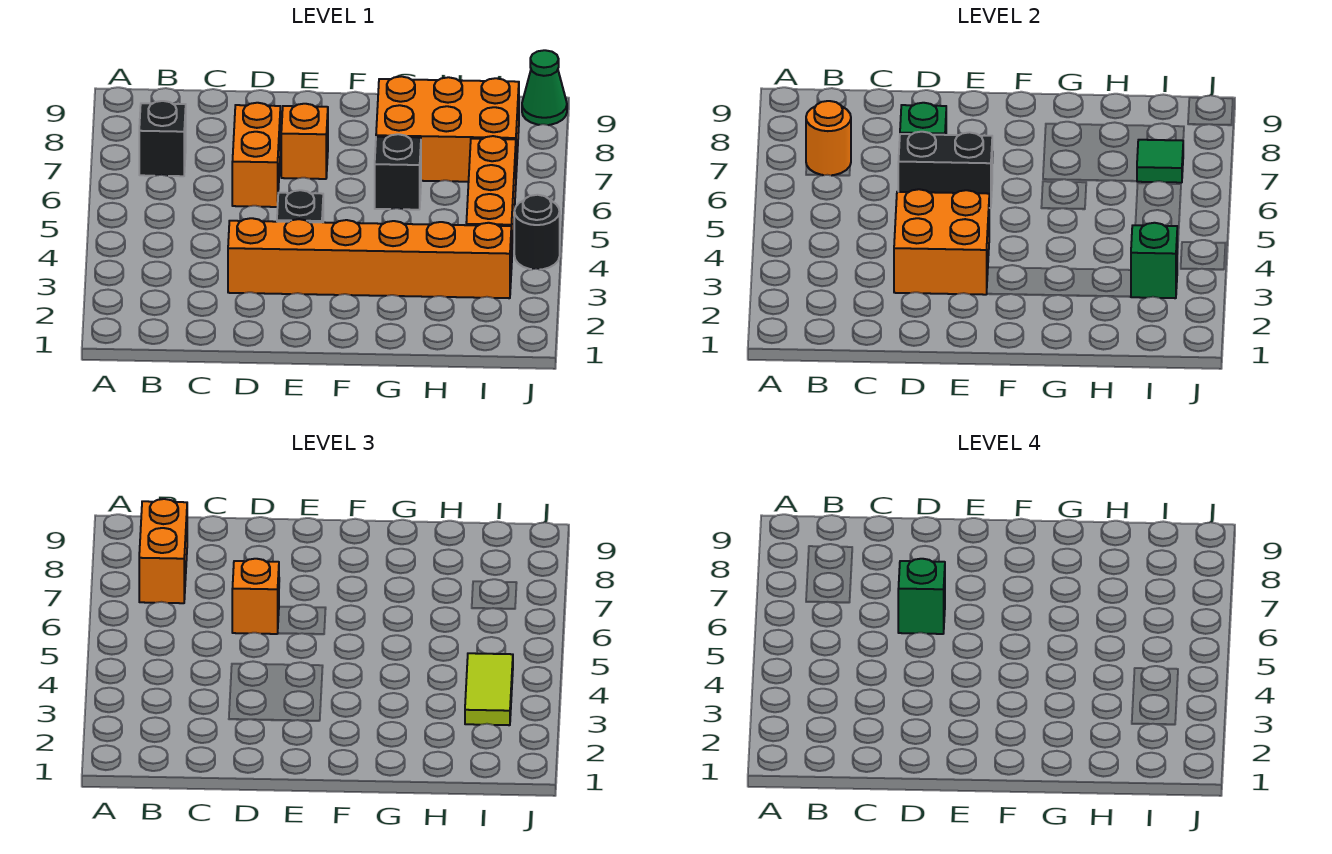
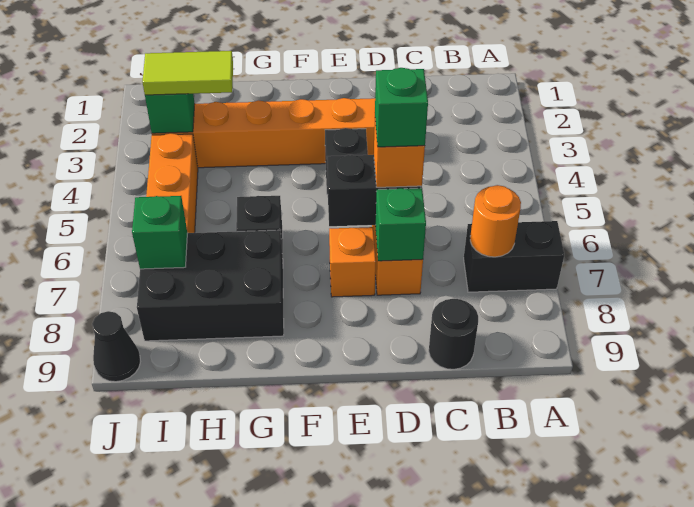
black brick B7 level 1 -> black brick A7:B7 level 1
orange brick B7:B8 level 3 -> none
orange brick D3:E4 level 2 -> none
orange brick G7:I8 level 1 -> black brick G7:I8 level 1
lime tile I3:I4 level 3 -> lime tile H3:I3 level 3
green tile I7 level 2 -> green brick I7 level 2
black round brick J4 level 1 -> black round brick C9 level 1
green cone J9 level 1 -> black cone J9 level 1

